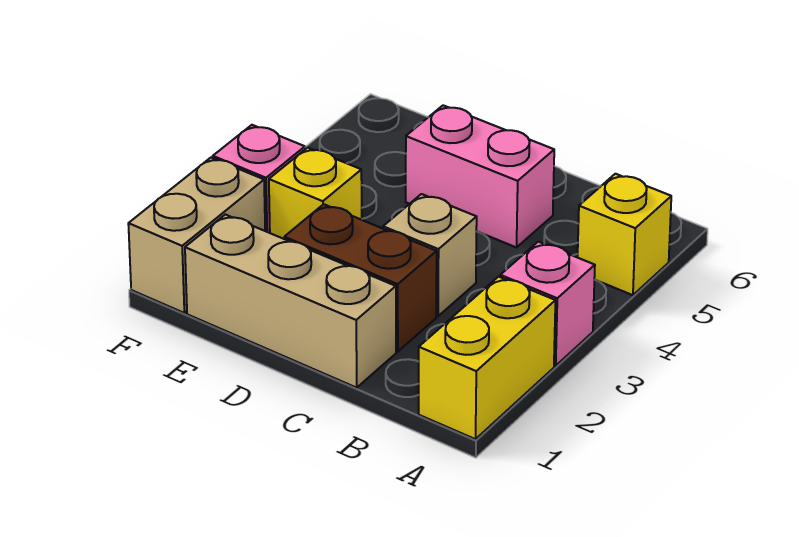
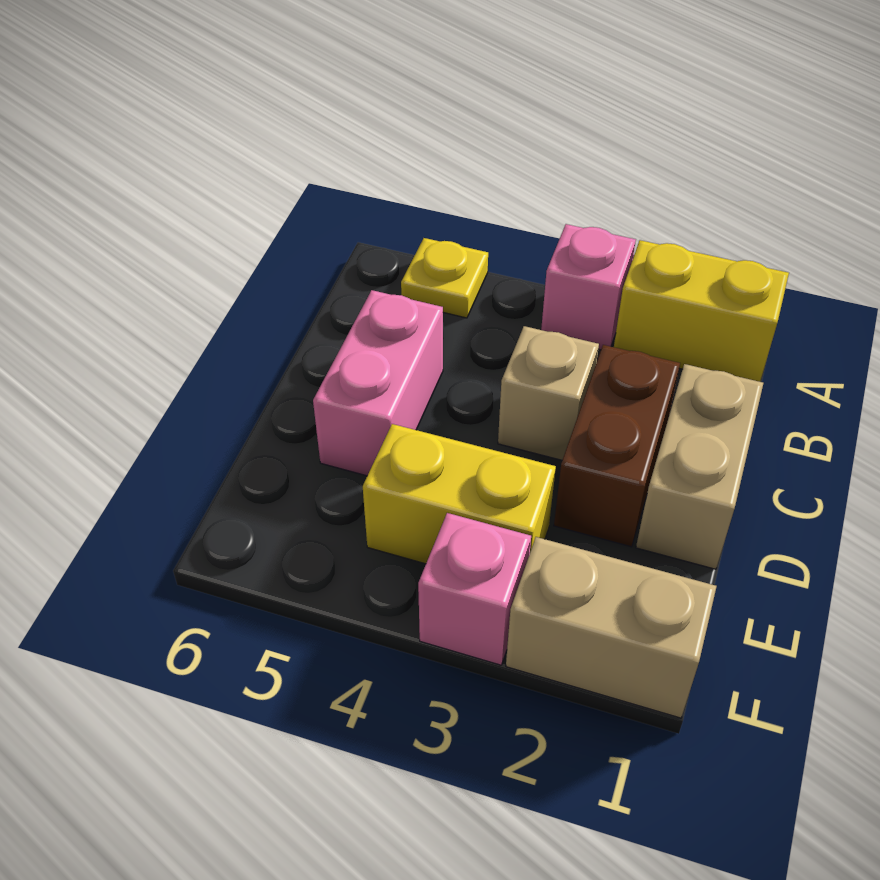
yellow brick A5 level 1 -> yellow plate A5 level 1
tan brick C1:E1 level 1 -> tan brick C1:D1 level 1
yellow brick E3 level 1 -> yellow brick E3:E4 level 1

